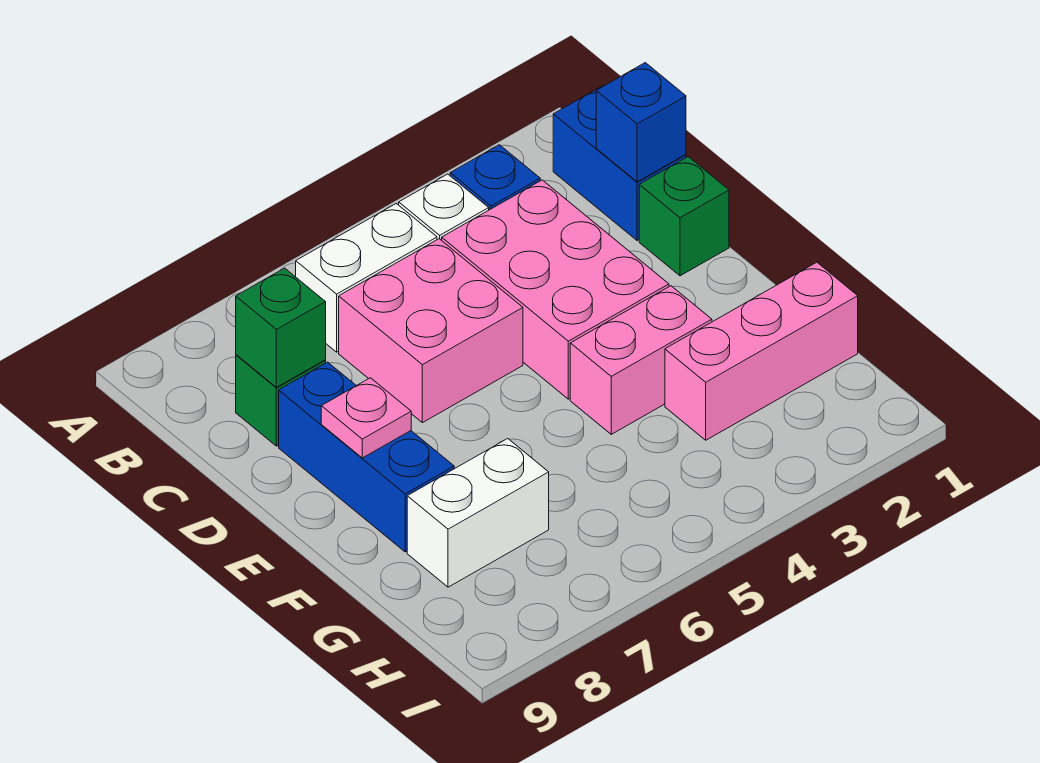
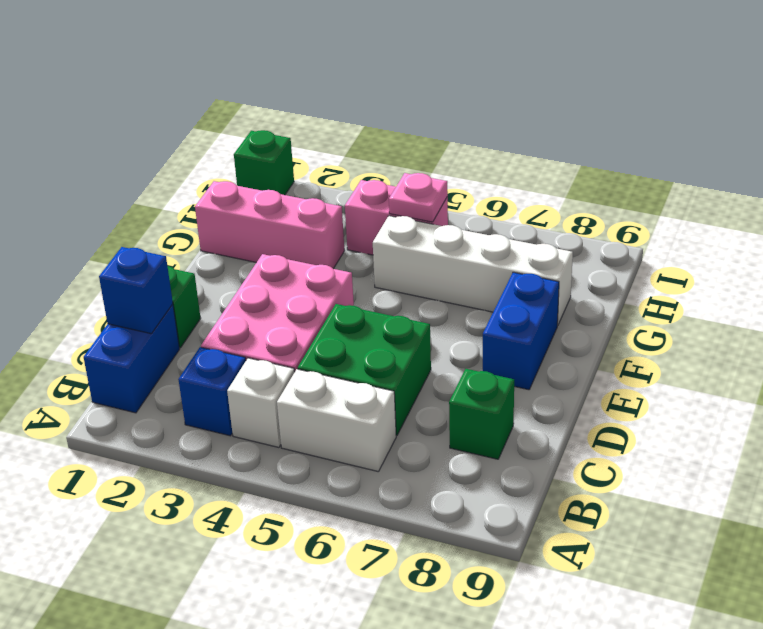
pink brick C5:D6 level 1 -> green brick C5:D6 level 1
green brick C8 level 2 -> green brick I1 level 1
blue brick D8:F8 level 1 -> blue brick E8:F8 level 1
pink plate E8 level 2 -> pink plate H5 level 2
pink brick F3:F4 level 1 -> pink brick H4:H5 level 1
white brick G7:G8 level 1 -> white brick G5:G8 level 1

